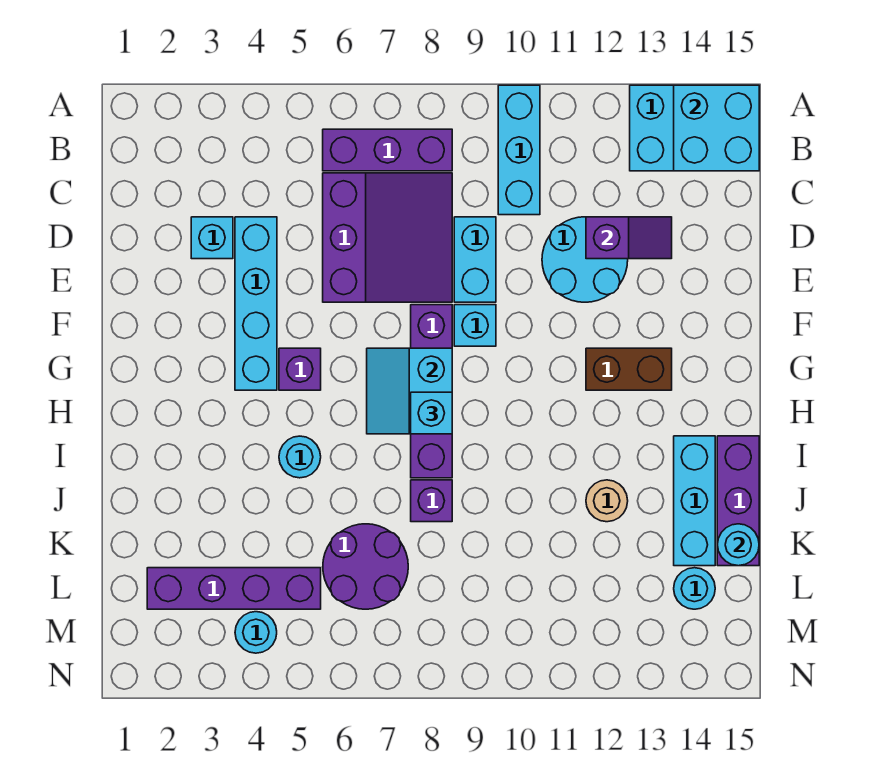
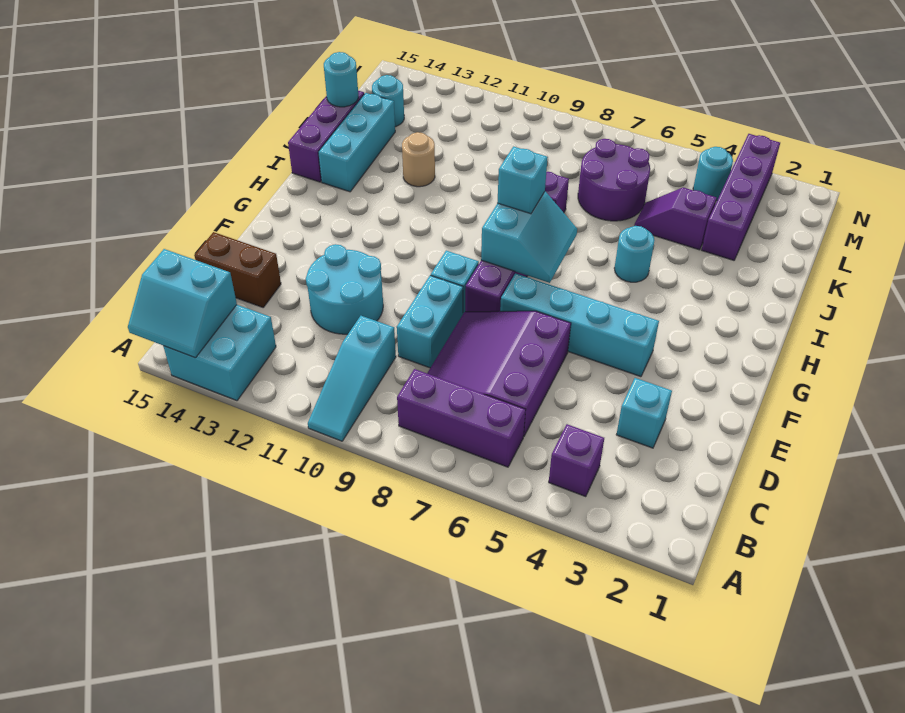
cyan brick A10:C10 level 1 -> cyan slope A10:C10 level 1 top C
cyan brick A14:B15 level 2 -> cyan slope A14:B15 level 2 top B
cyan brick D4:G4 level 1 -> cyan brick F4:F7 level 1
purple slope D12:D13 level 2 top 12 -> purple slope K4:K5 level 1 top 4
purple brick G5 level 1 -> purple brick B4 level 1
brown brick G12:G13 level 1 -> brown brick D14:D15 level 1
purple brick L2:L5 level 1 -> purple brick K3:N3 level 1

